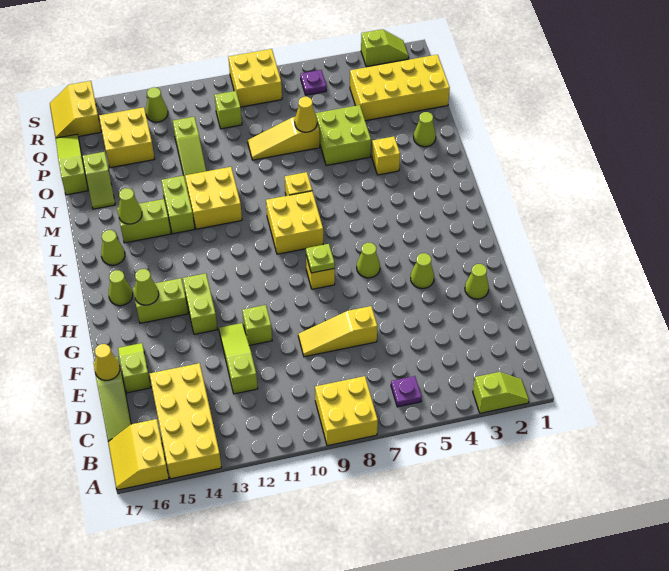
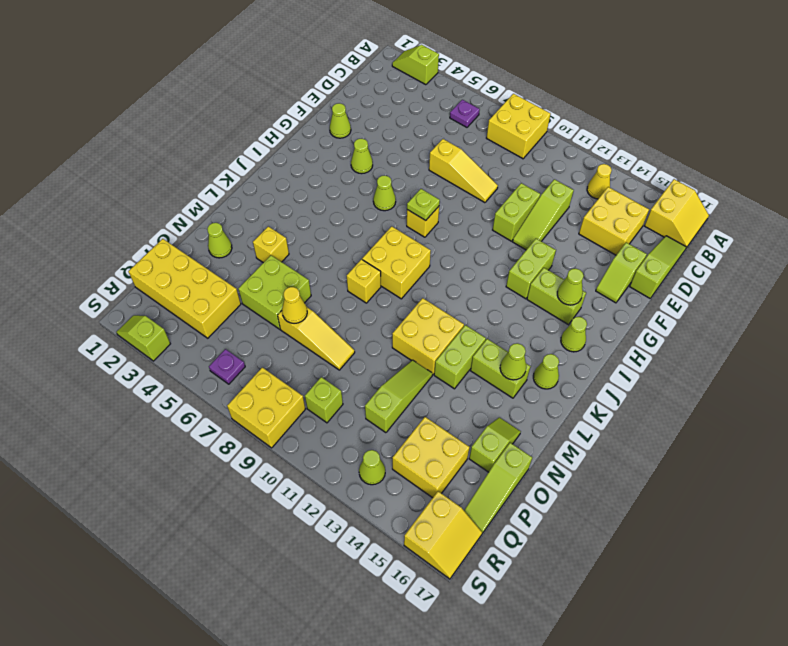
yellow brick A14:D15 level 1 -> yellow brick C14:D15 level 1
yellow cone E17 level 2 -> yellow cone B13 level 1
lime brick F11 level 1 -> lime brick E11:F11 level 1

